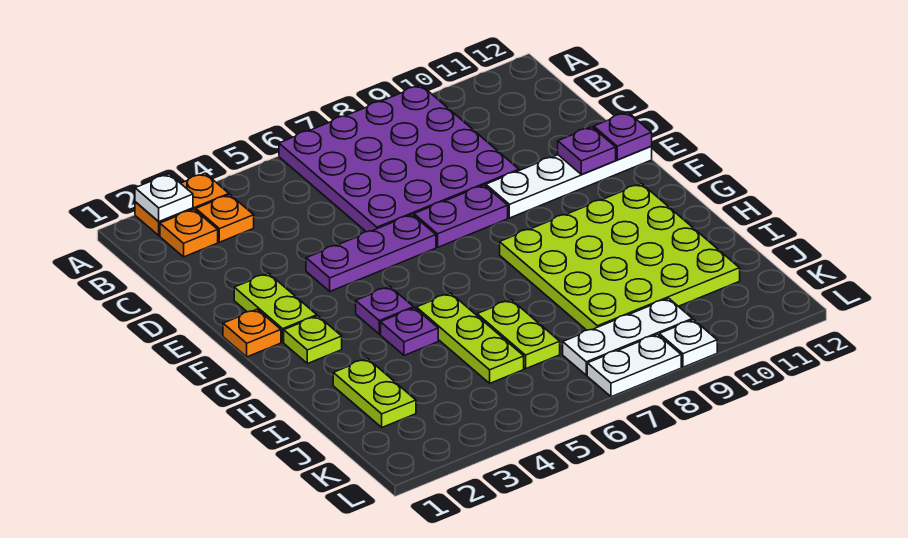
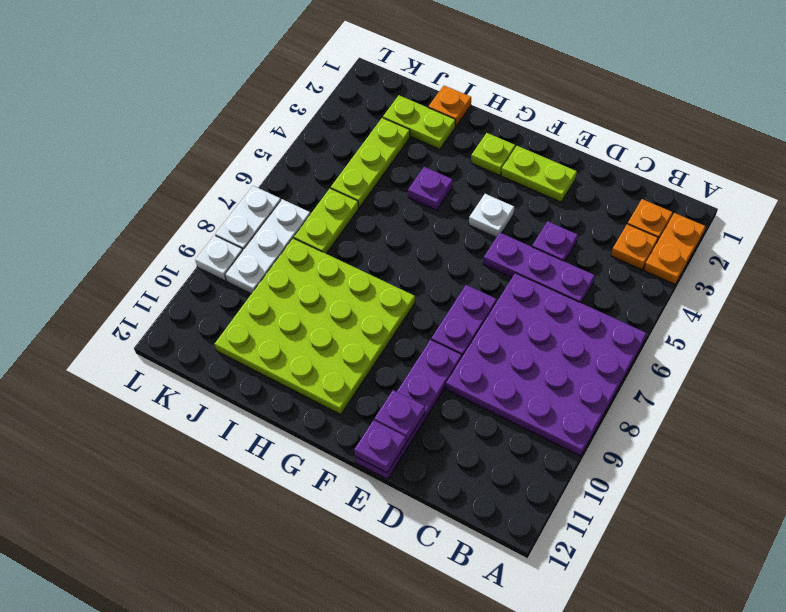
white plate A2 level 2 -> white plate F4 level 1
purple plate E4:E6 level 1 -> purple plate C5:E5 level 1
white plate E9:E12 level 1 -> purple plate E9:E12 level 1
orange plate F1 level 1 -> orange plate I1 level 1
purple plate G4 level 1 -> purple plate D4 level 1
lime plate H5:J5 level 1 -> lime plate J3:J5 level 1
lime plate I6:J6 level 1 -> lime plate J6:J7 level 1

